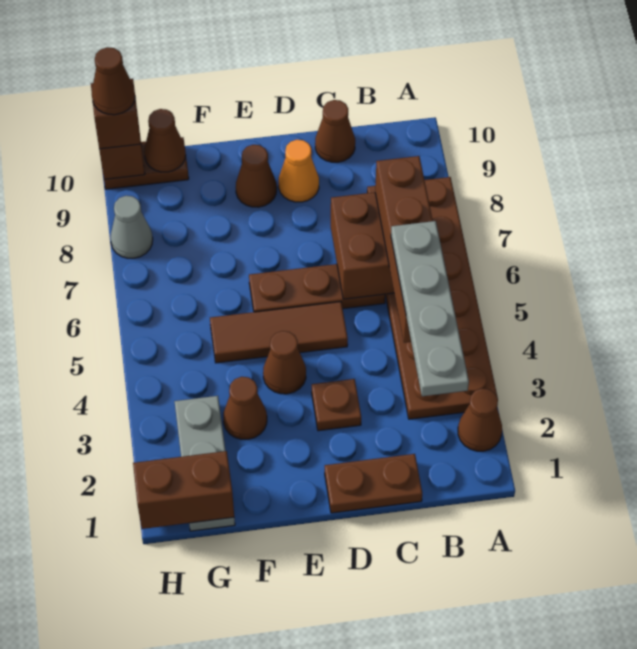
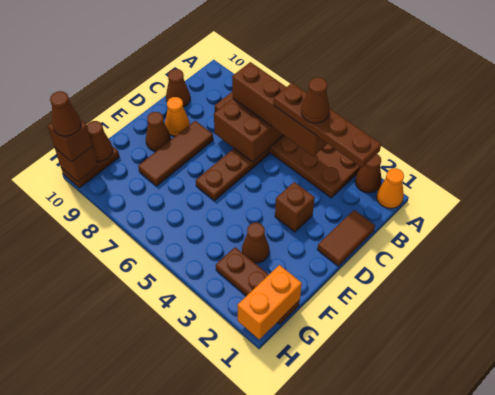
none -> orange cone A1 level 1
grey plate B2:B5 level 4 -> brown plate B2:B5 level 4
brown plate C1:D1 level 1 -> brown tile C1:D1 level 1
brown plate D3 level 1 -> brown brick D3 level 1
brown tile D5:F5 level 1 -> brown tile D8:F8 level 1
brown cone E4 level 1 -> brown cone B4 level 5
grey plate G1:G3 level 1 -> brown plate G1:G3 level 1
brown brick G1:H1 level 2 -> orange brick G1:H1 level 2
grey cone H8 level 1 -> none

